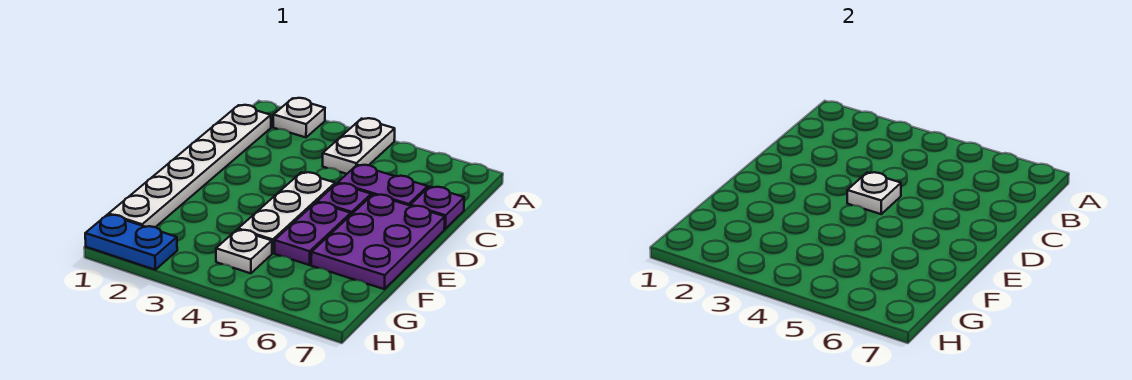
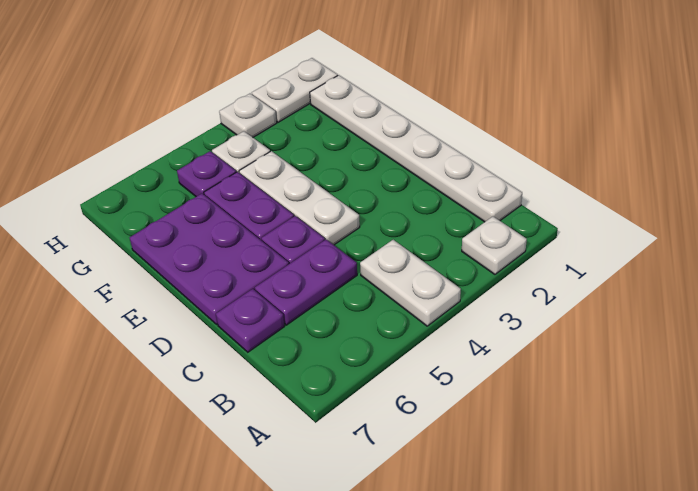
white plate D4 level 2 -> white plate H3 level 1
none -> purple plate G5 level 1
blue plate H1:H2 level 1 -> white plate H1:H2 level 1

